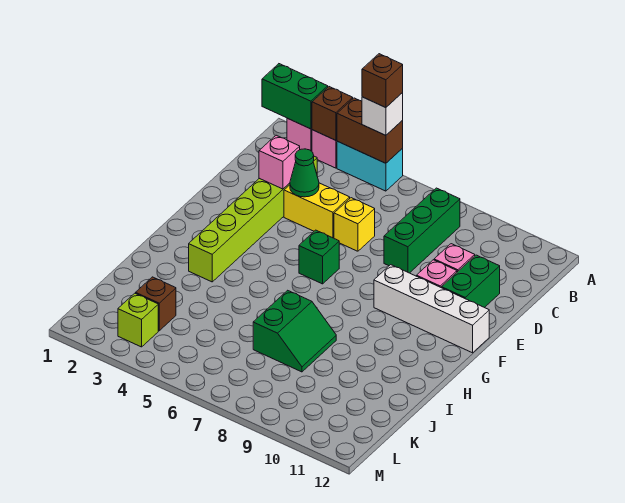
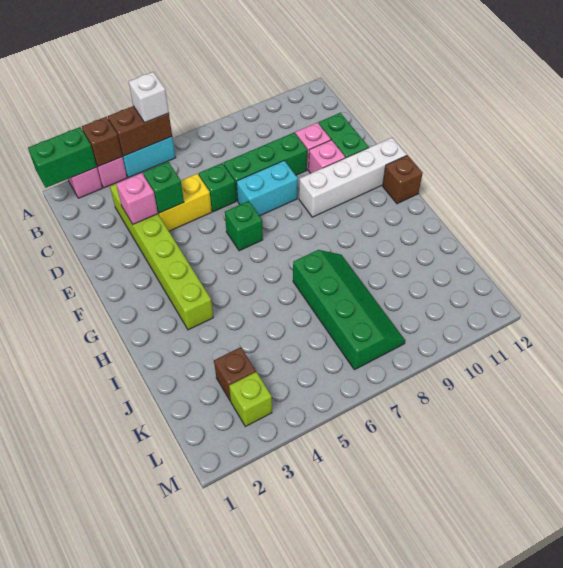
brown brick A5 level 4 -> brown brick G12 level 1
green brick B8:D8 level 1 -> green brick D7:D9 level 1
green cone D4 level 2 -> green brick D4 level 2
yellow brick D6 level 1 -> green brick D6 level 1
none -> cyan brick E7:E8 level 1
green slope I7:J8 level 1 top 7 -> green slope I7:L8 level 1 top 7

